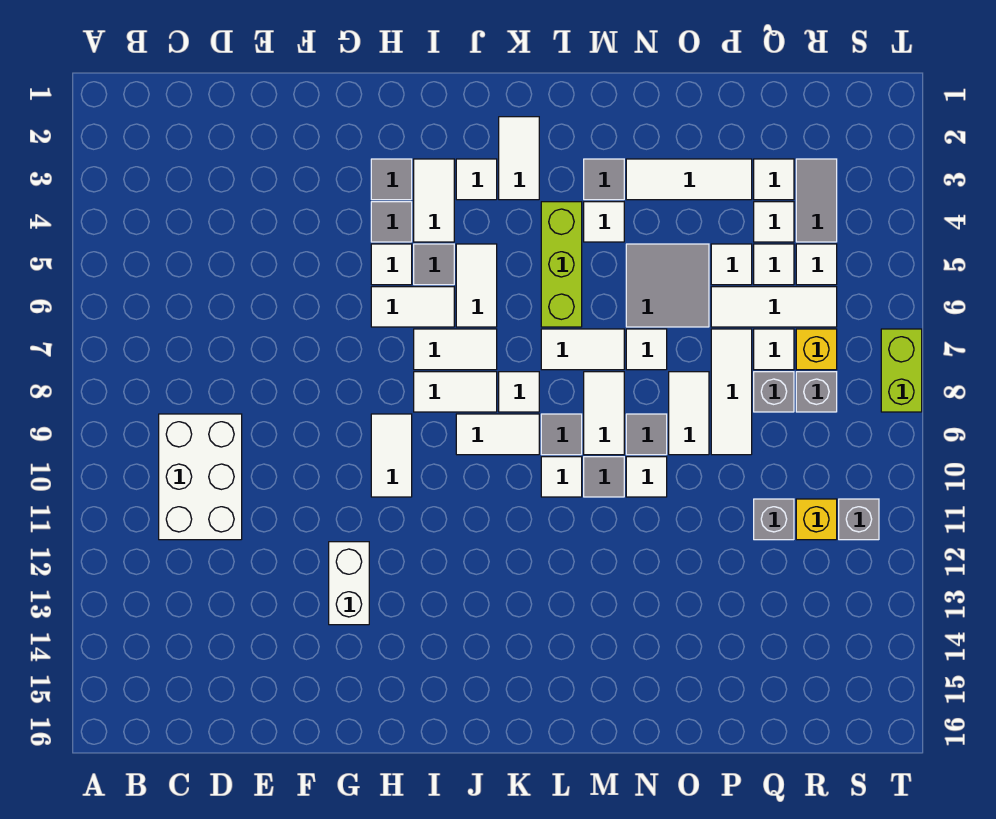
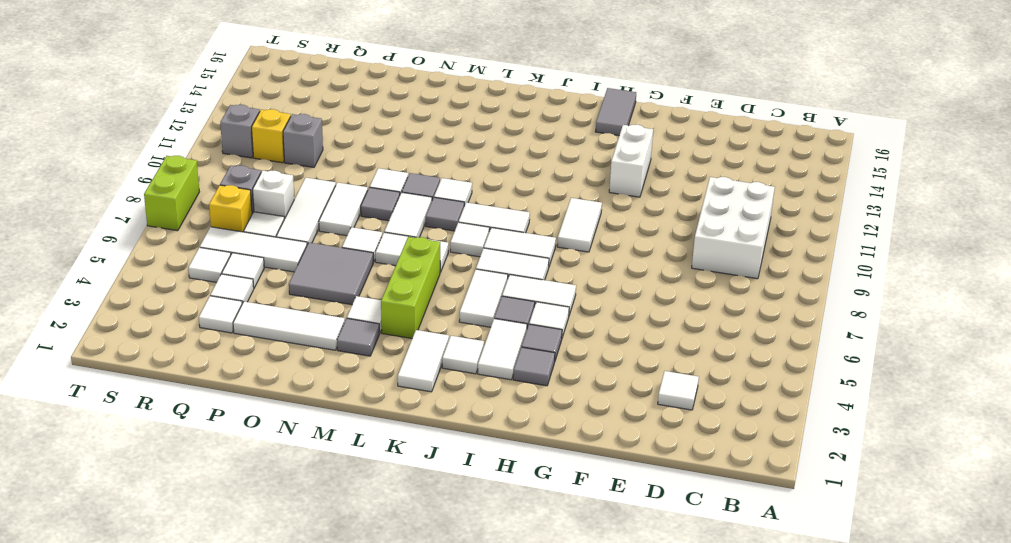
white tile P5 level 1 -> white tile D3 level 1
grey brick Q8 level 1 -> white brick Q8 level 1
grey tile R3:R4 level 1 -> grey tile H15:H16 level 1

